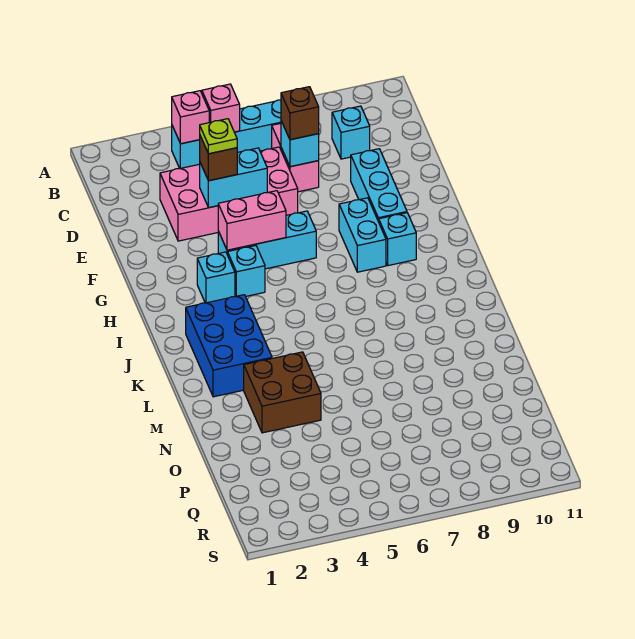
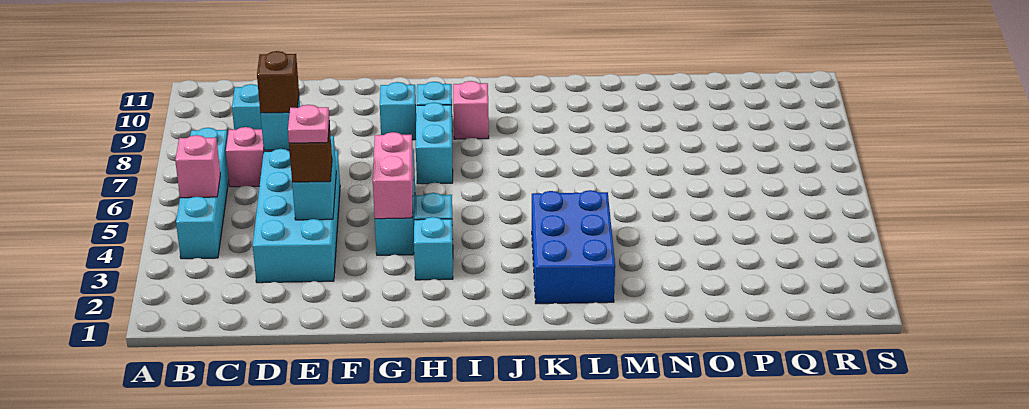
pink brick B4 level 2 -> pink brick I9 level 1
pink brick D3:E6 level 1 -> cyan brick D3:E6 level 1
lime plate E4 level 4 -> pink plate E4 level 4
cyan brick E9:G9 level 1 -> cyan brick G9 level 1
cyan brick G8:H8 level 1 -> cyan brick H7:H8 level 1
blue brick J2:L3 level 1 -> blue brick K2:L4 level 1
brown brick M3:N4 level 1 -> none

